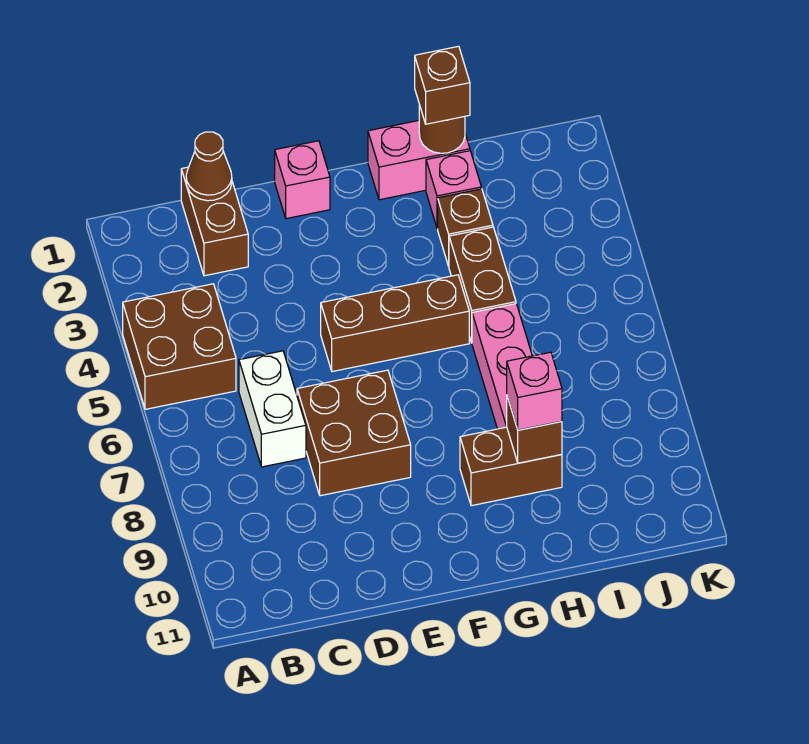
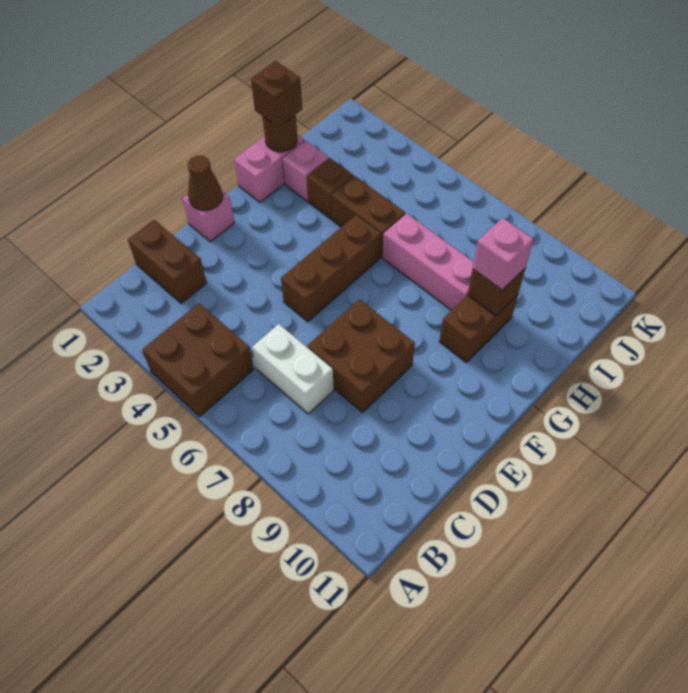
brown cone C1 level 2 -> brown cone E1 level 2

